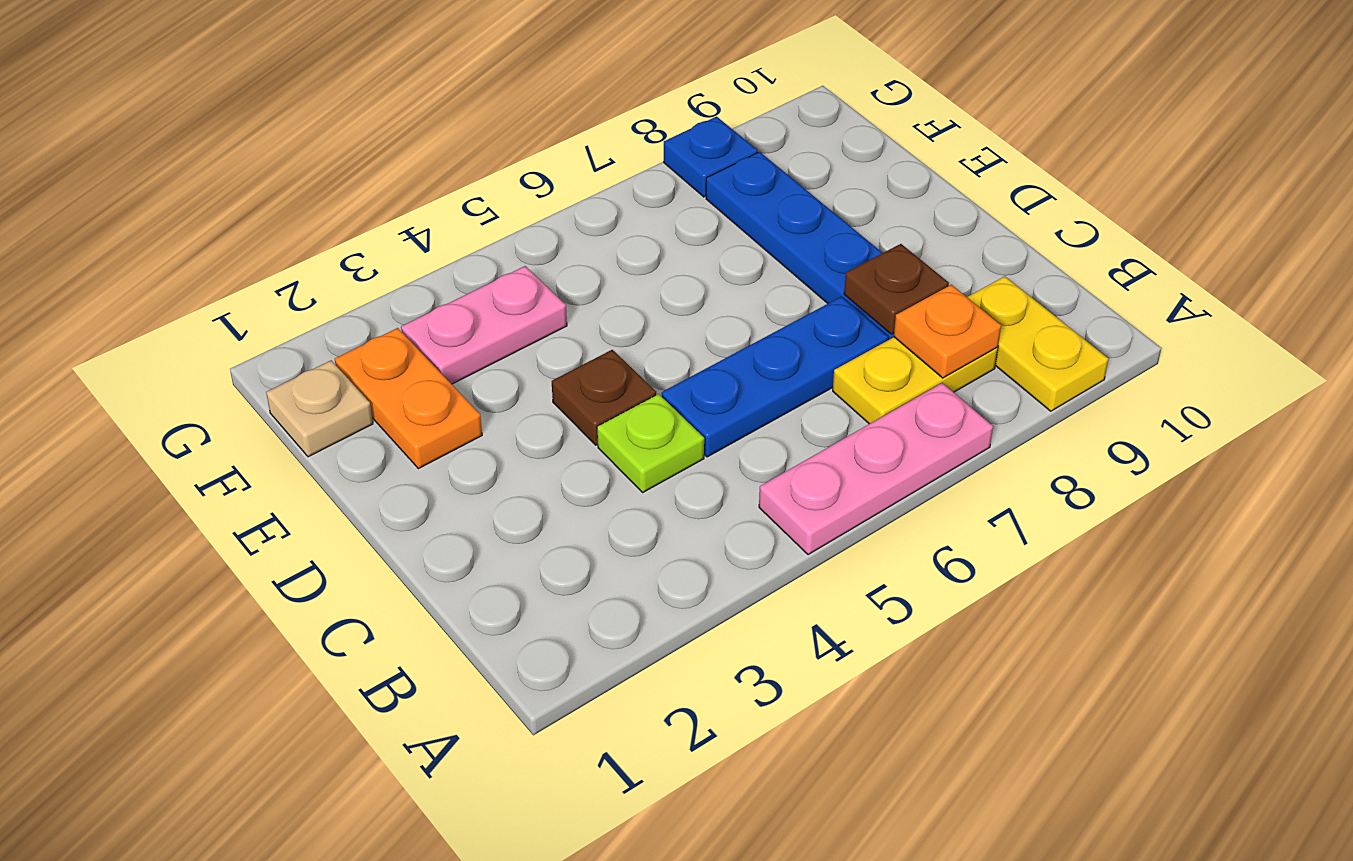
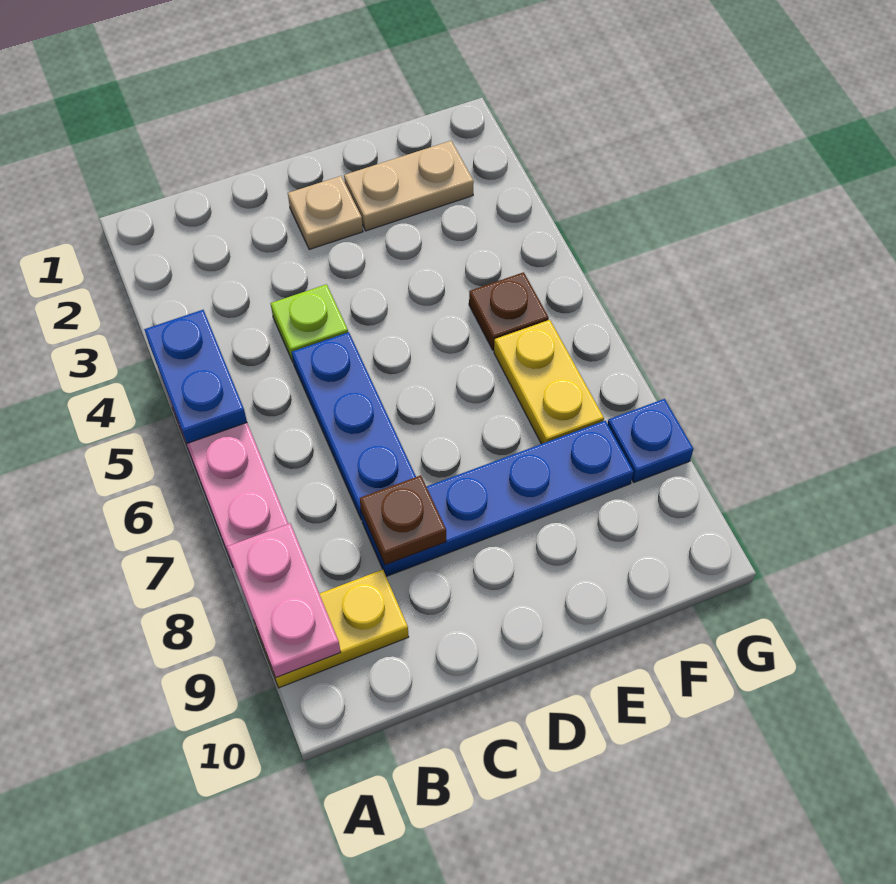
none -> blue plate A4:A5 level 2
yellow plate B7:B8 level 1 -> yellow plate F6:F7 level 1
orange plate B8 level 2 -> none
brown plate D4 level 1 -> brown plate F5 level 1
orange plate E2:F2 level 1 -> tan plate E2:F2 level 1
tan plate F1 level 1 -> tan plate D2 level 1
pink plate F3:F4 level 1 -> pink plate A8:A9 level 2

